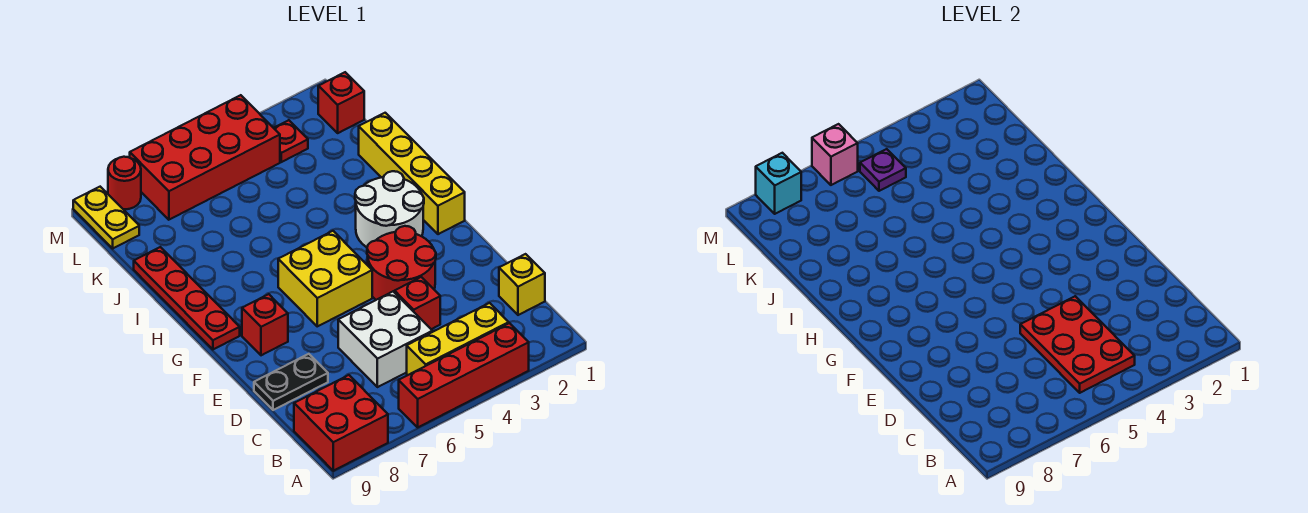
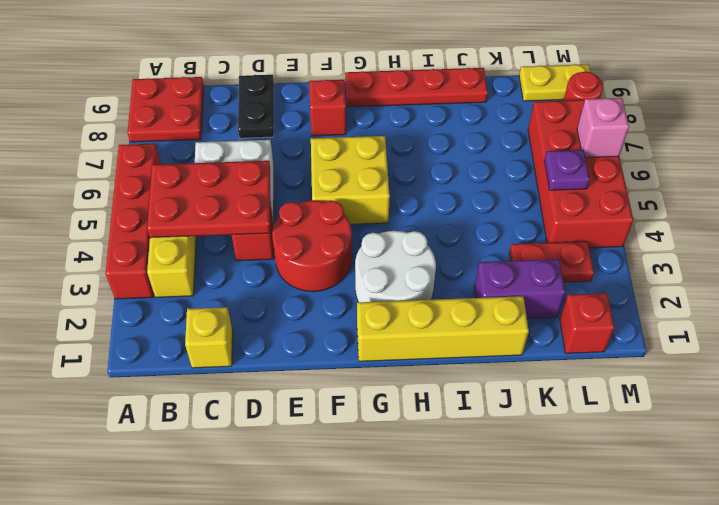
red brick A8:B9 level 1 -> red plate A8:B9 level 1
none -> purple brick J2:K2 level 1
red plate L3 level 1 -> red plate K3:L3 level 1
cyan brick M8 level 2 -> none

